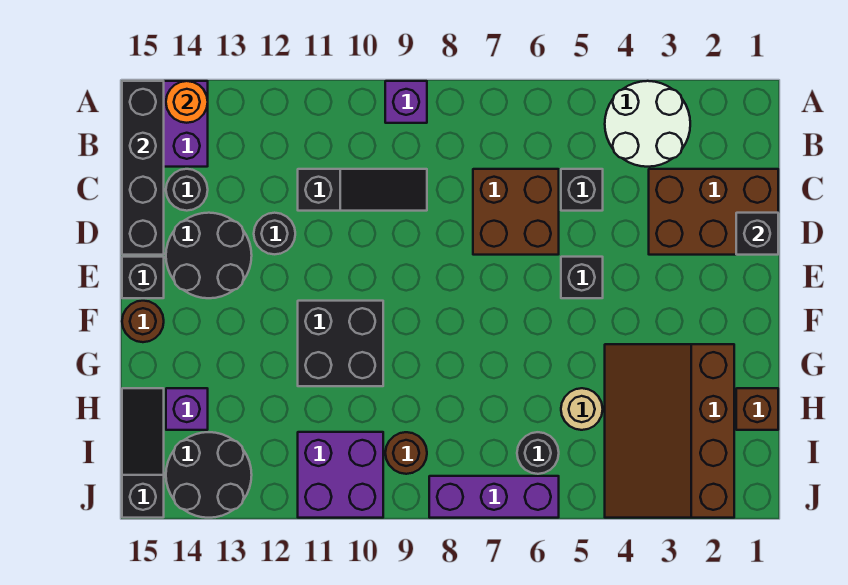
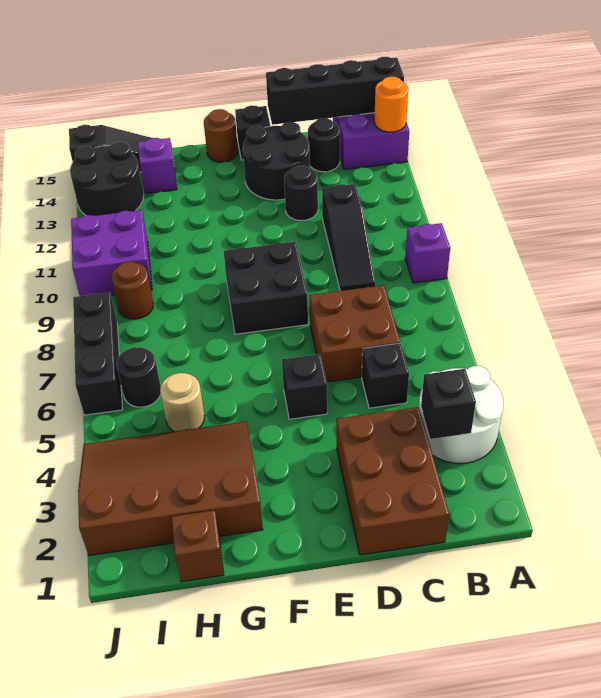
black brick D1 level 2 -> black brick B3 level 2
black brick F10:G11 level 1 -> black brick E8:F9 level 1
purple brick J6:J8 level 1 -> black brick J6:J8 level 1

